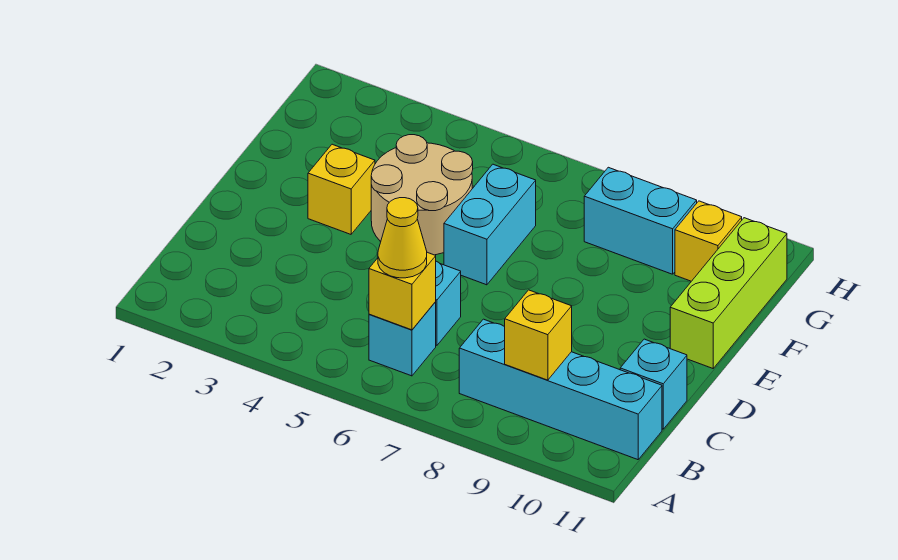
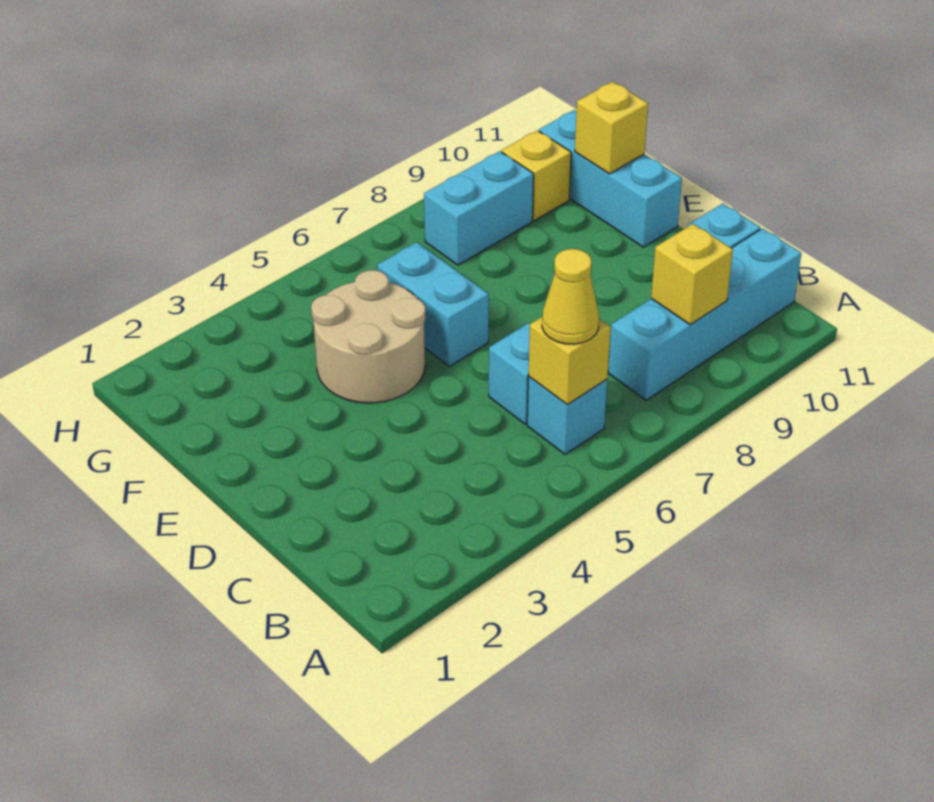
yellow brick E3 level 1 -> yellow brick F11 level 2
lime brick E11:G11 level 1 -> cyan brick E11:G11 level 1

